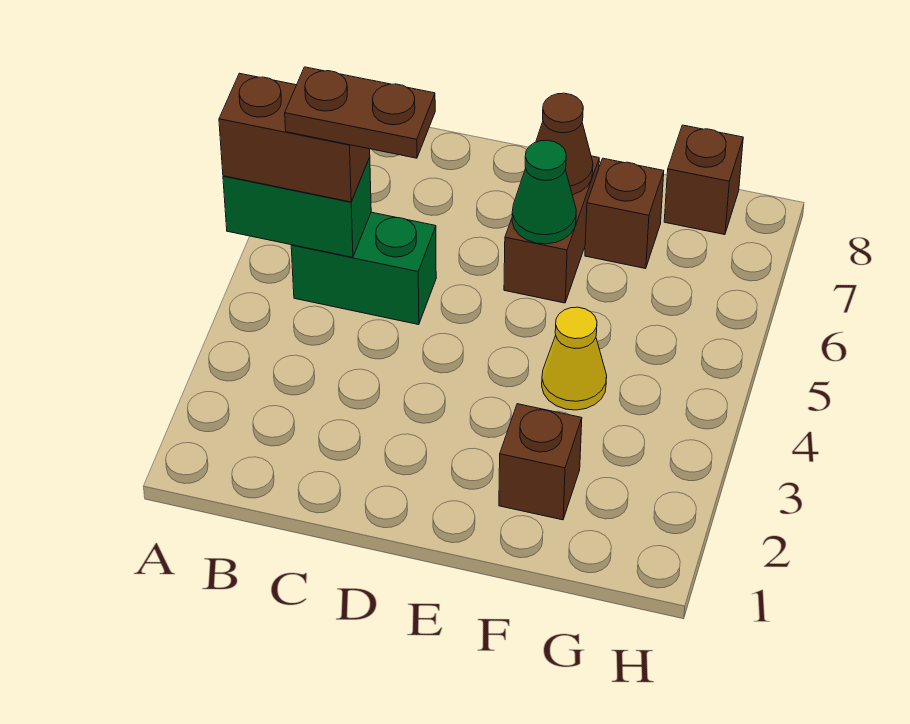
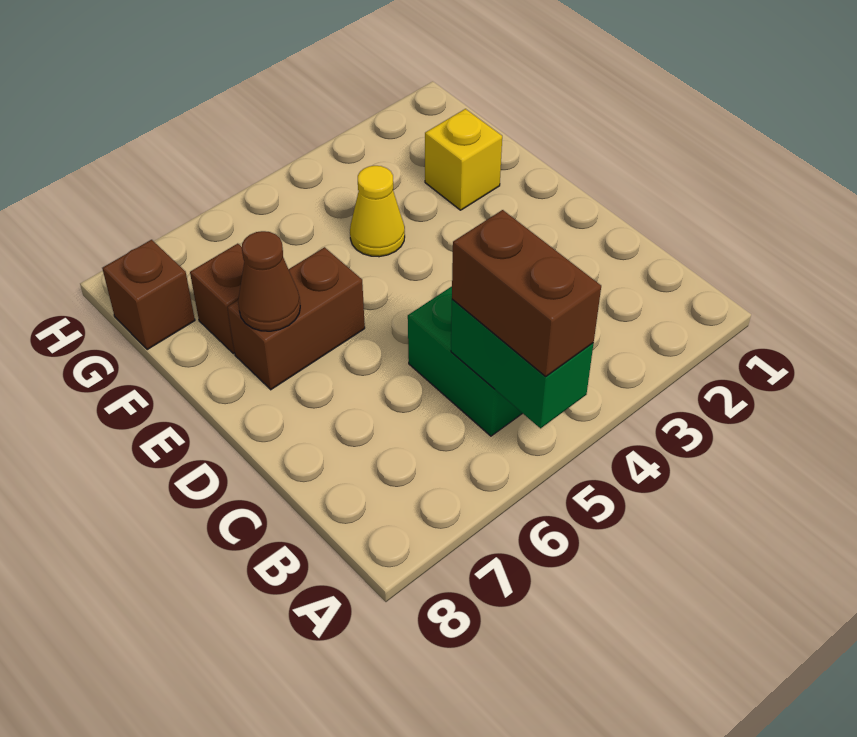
brown plate B5:C5 level 4 -> none
green cone E6 level 2 -> none
brown brick F2 level 1 -> yellow brick F2 level 1

